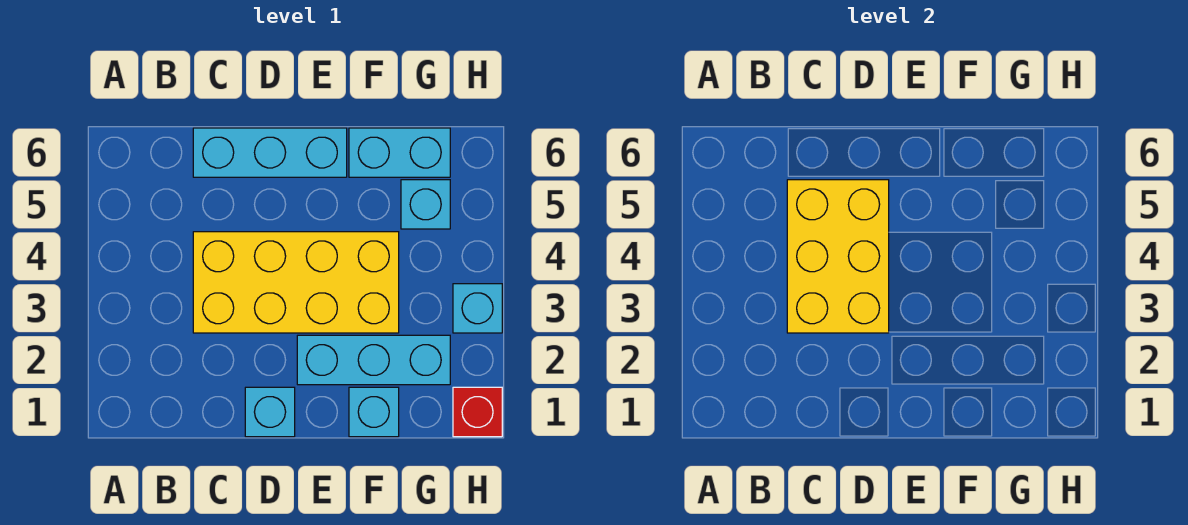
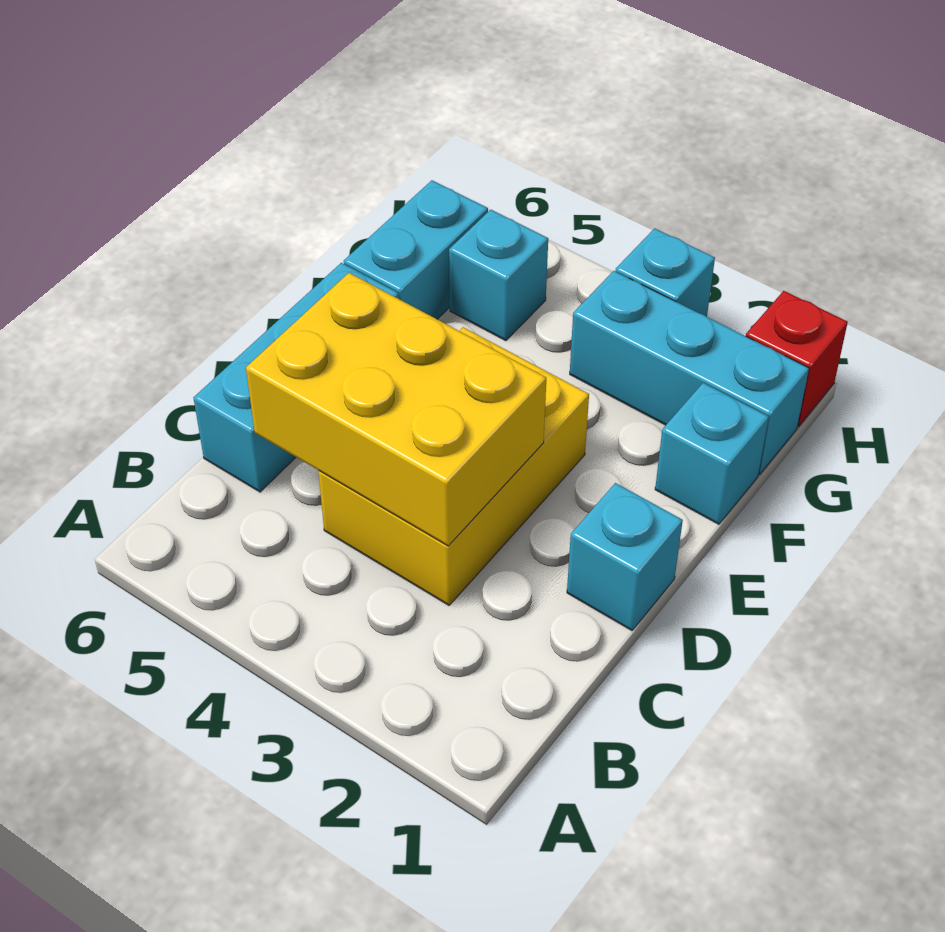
yellow brick C3:F4 level 1 -> yellow brick C3:E4 level 1
cyan brick E2:G2 level 1 -> cyan brick G1:G3 level 1

